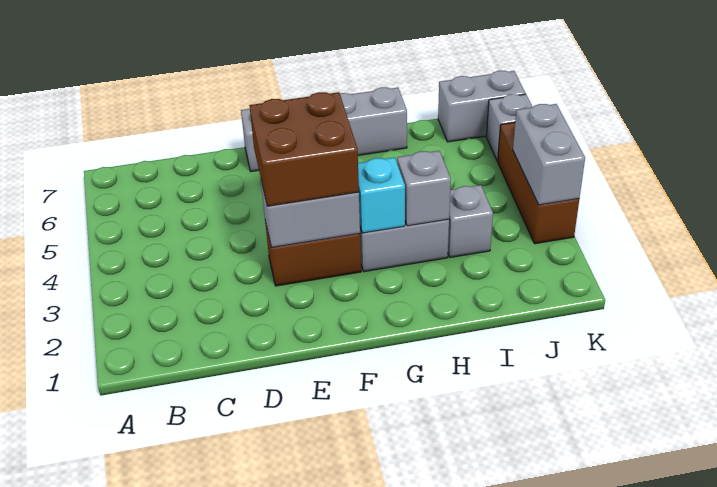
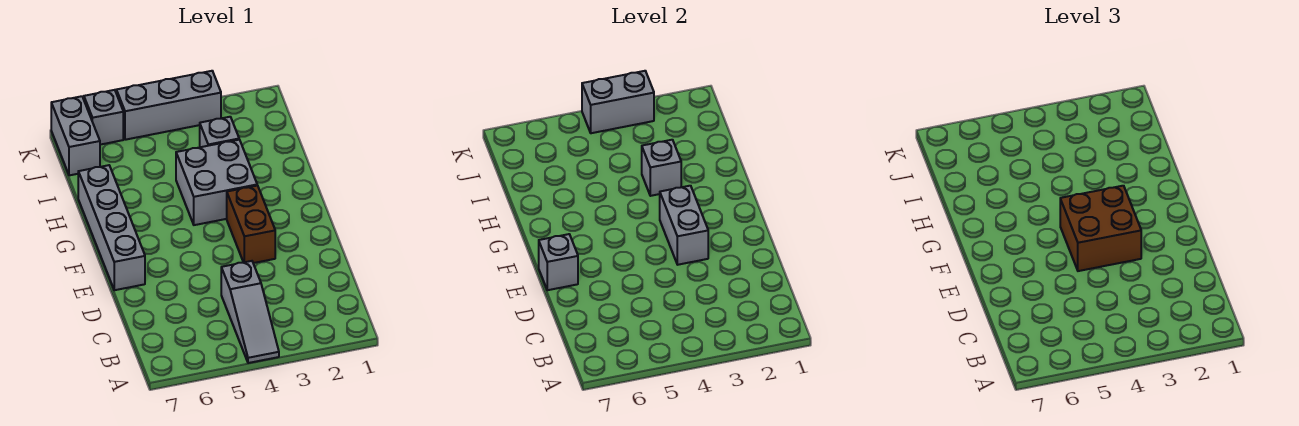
none -> grey slope A4:C4 level 1 top C
none -> grey brick E7 level 2
cyan brick G3 level 2 -> none
brown brick K3:K5 level 1 -> grey brick K3:K5 level 1

